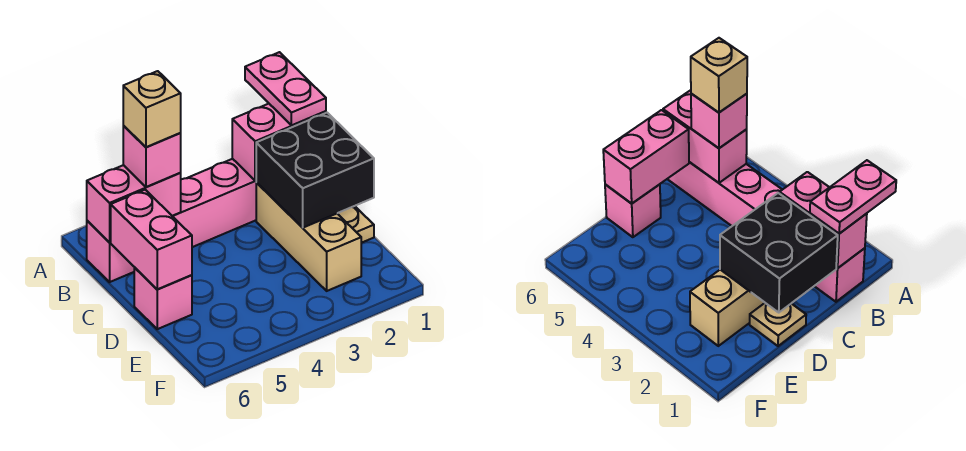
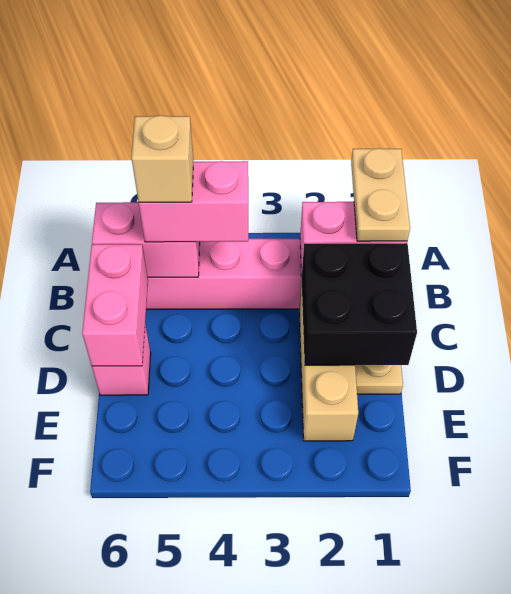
pink plate A1:B1 level 3 -> tan plate A1:B1 level 3
pink brick B5 level 3 -> pink brick B4:B5 level 3

